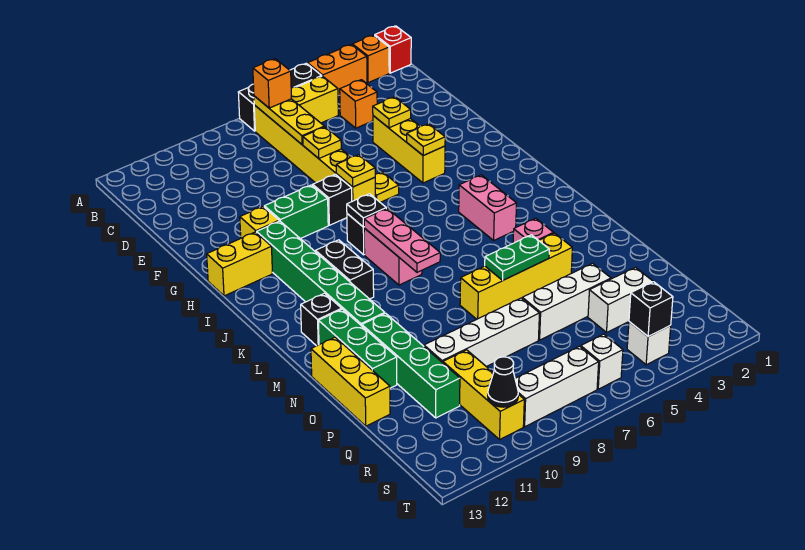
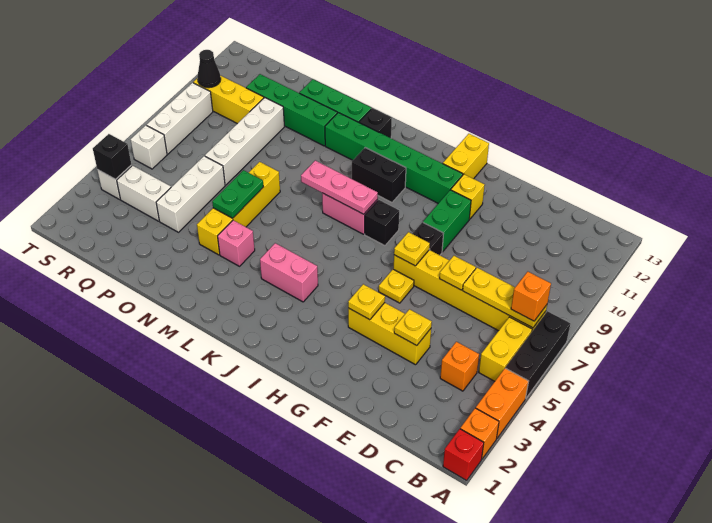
black plate I8 level 2 -> none
yellow brick N13:P13 level 1 -> none
white brick Q3:Q4 level 1 -> white brick Q4:R4 level 1

